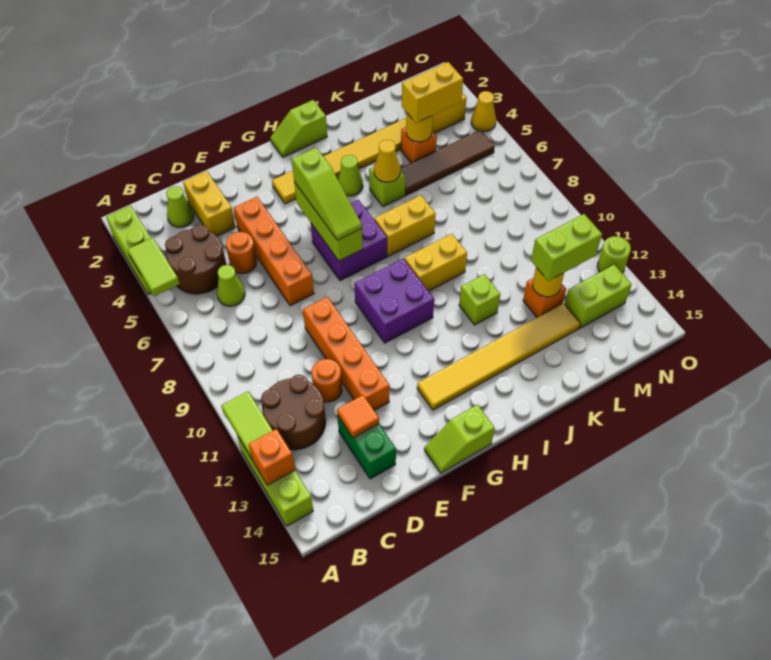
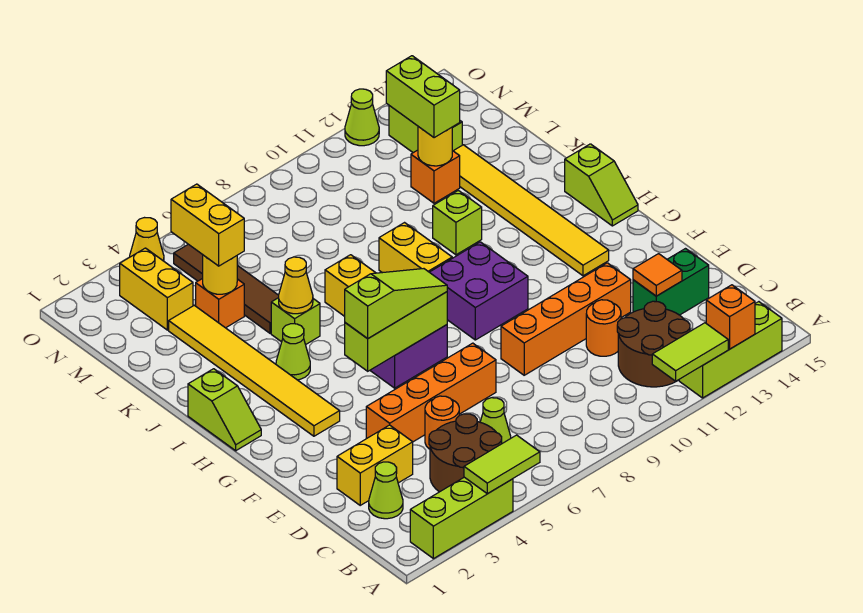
lime slope F15:G15 level 1 top G -> lime slope H15:I15 level 1 top I
lime round brick O12 level 1 -> lime cone O12 level 1

